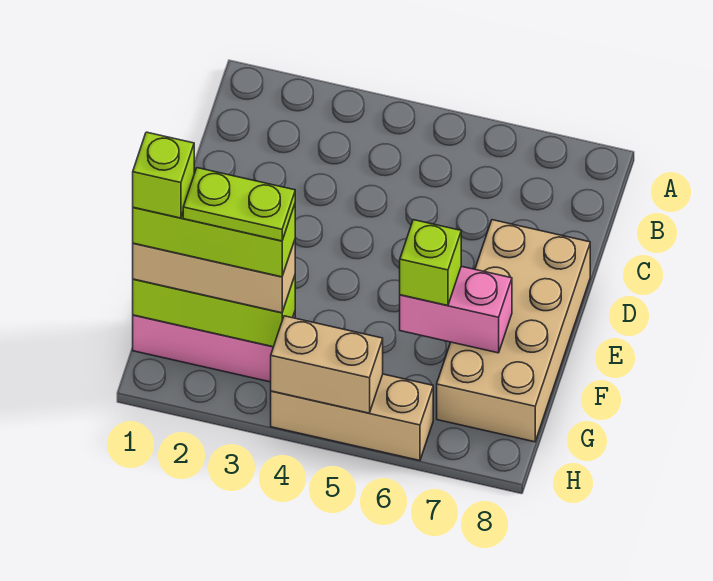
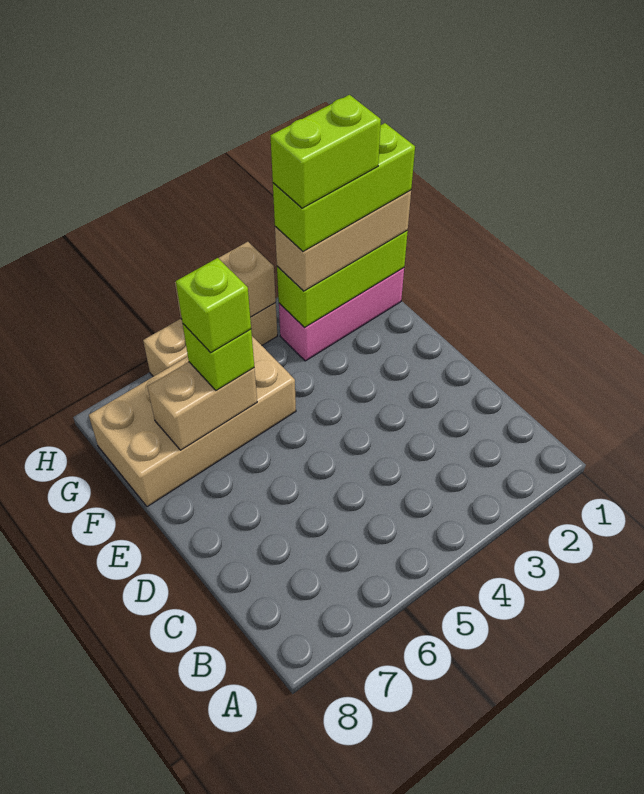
tan brick D7:G8 level 1 -> tan brick F5:G8 level 1
pink brick F6:F7 level 2 -> tan brick F6:F7 level 2
lime brick G1 level 5 -> lime brick F6 level 4
lime plate G2:G3 level 5 -> lime brick G2:G3 level 5

